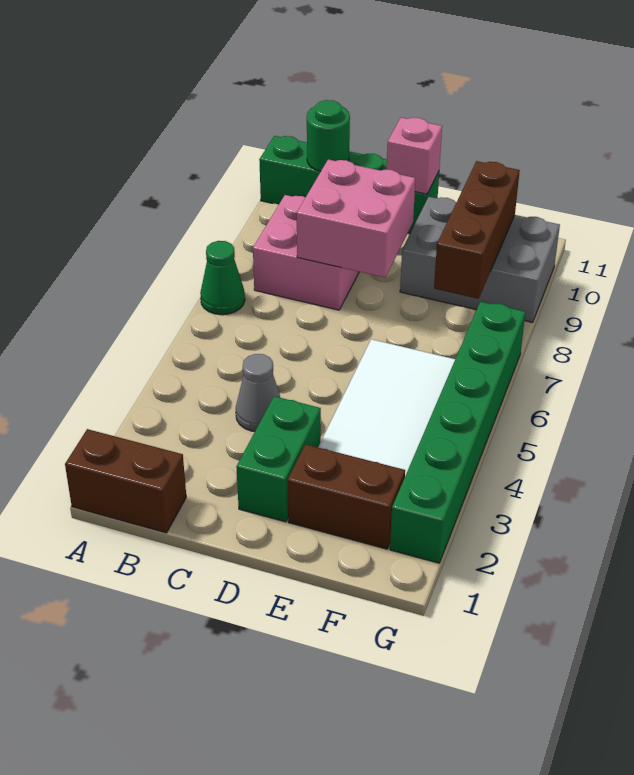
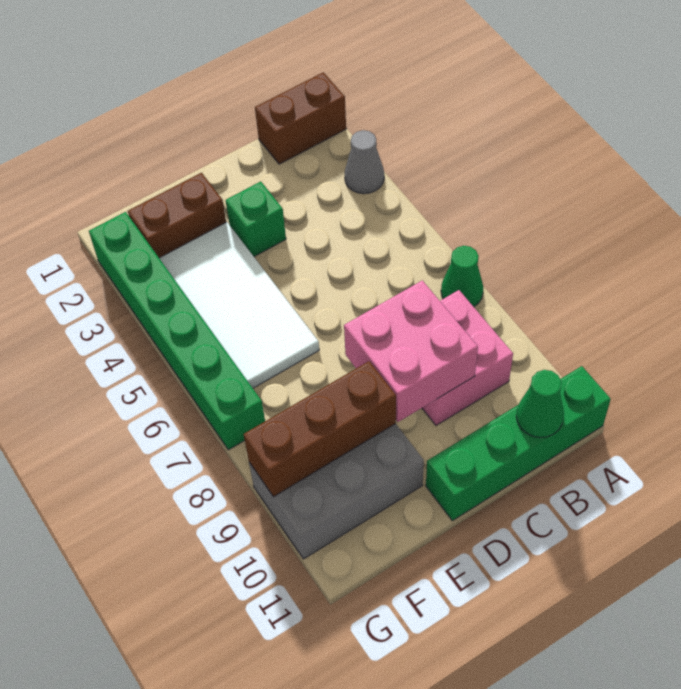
green round brick B11 level 2 -> green cone B11 level 2
grey cone C4 level 1 -> grey cone A3 level 1
green brick D2:D3 level 1 -> green brick D3 level 1
pink brick D11 level 2 -> none
brown brick F8:F10 level 2 -> brown brick E9:G9 level 2

